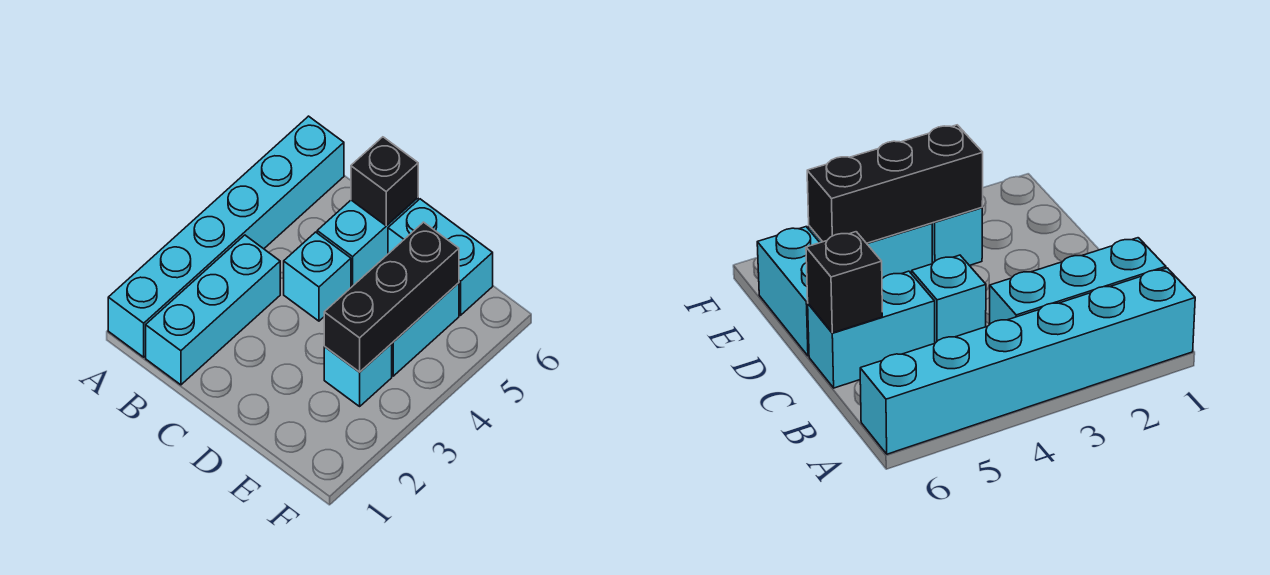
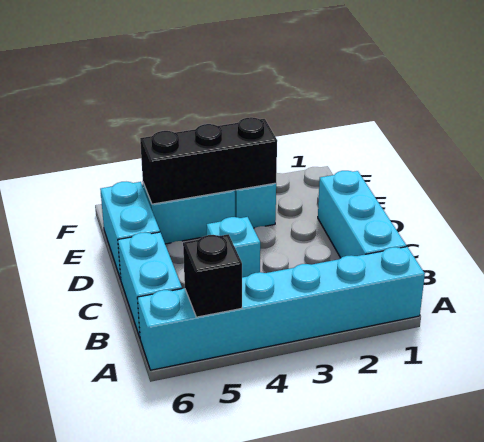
cyan brick B1:B3 level 1 -> cyan brick B1:D1 level 1
cyan brick C5:C6 level 1 -> cyan brick B6:C6 level 1
black brick C6 level 2 -> black brick A5 level 2

